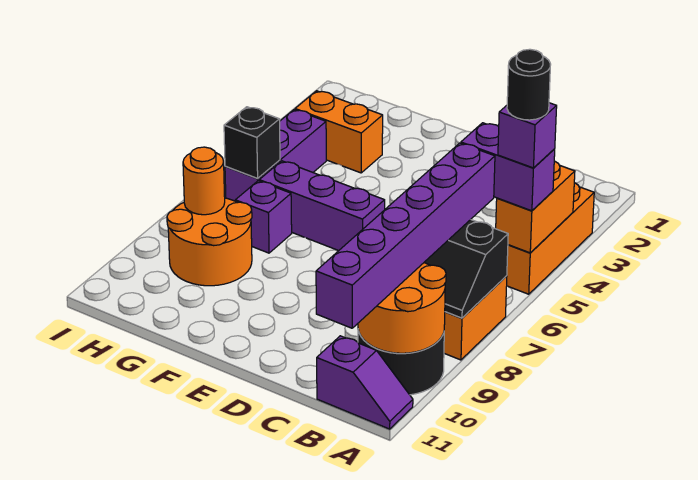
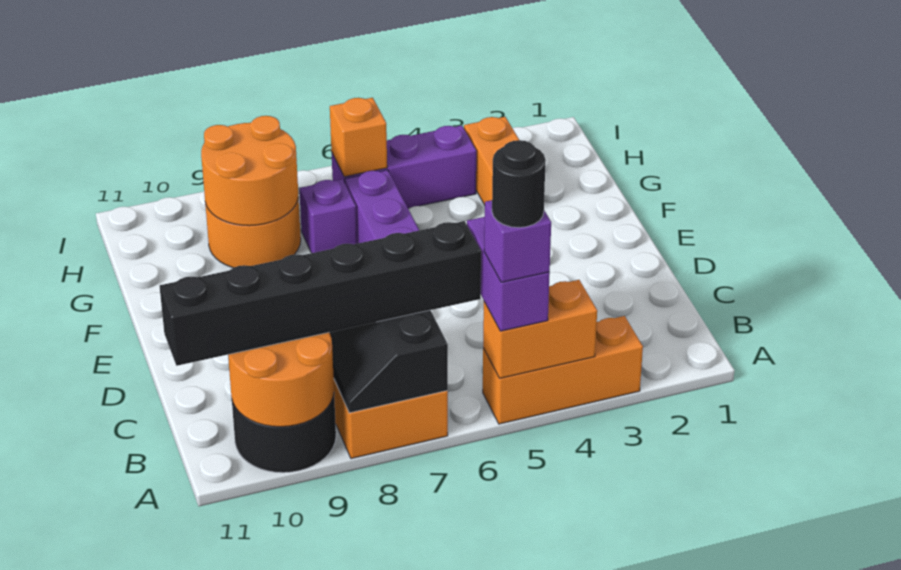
purple slope A11:B11 level 1 top B -> none
purple brick B6:B11 level 3 -> black brick B6:B11 level 3
black brick H6 level 2 -> orange brick H6 level 2
orange round brick H8 level 2 -> orange round brick G8:H9 level 2

